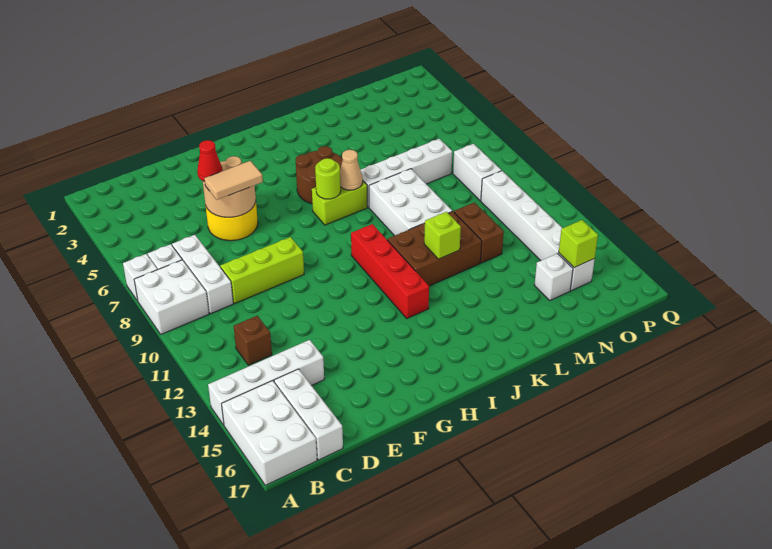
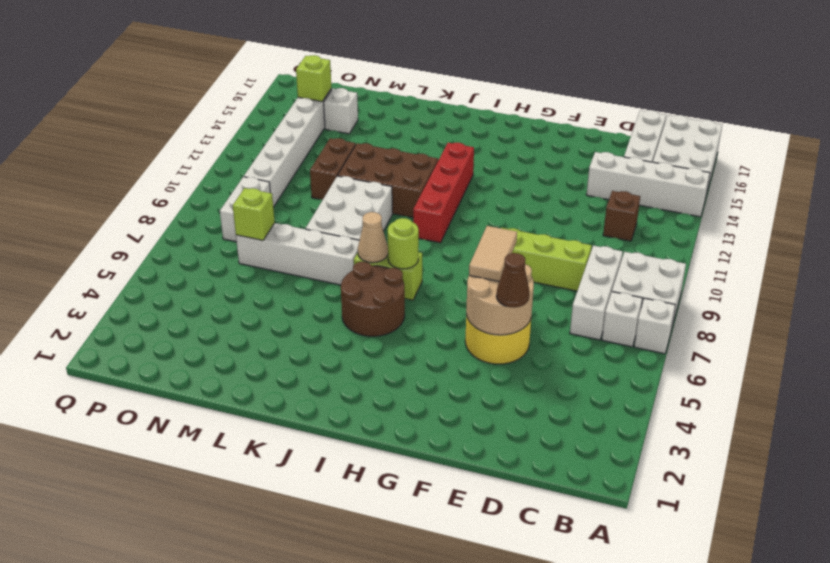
red cone E5 level 3 -> brown cone E5 level 3
tan tile E6:F6 level 3 -> tan tile F6:F7 level 3
lime brick K12 level 2 -> lime brick N7 level 2

